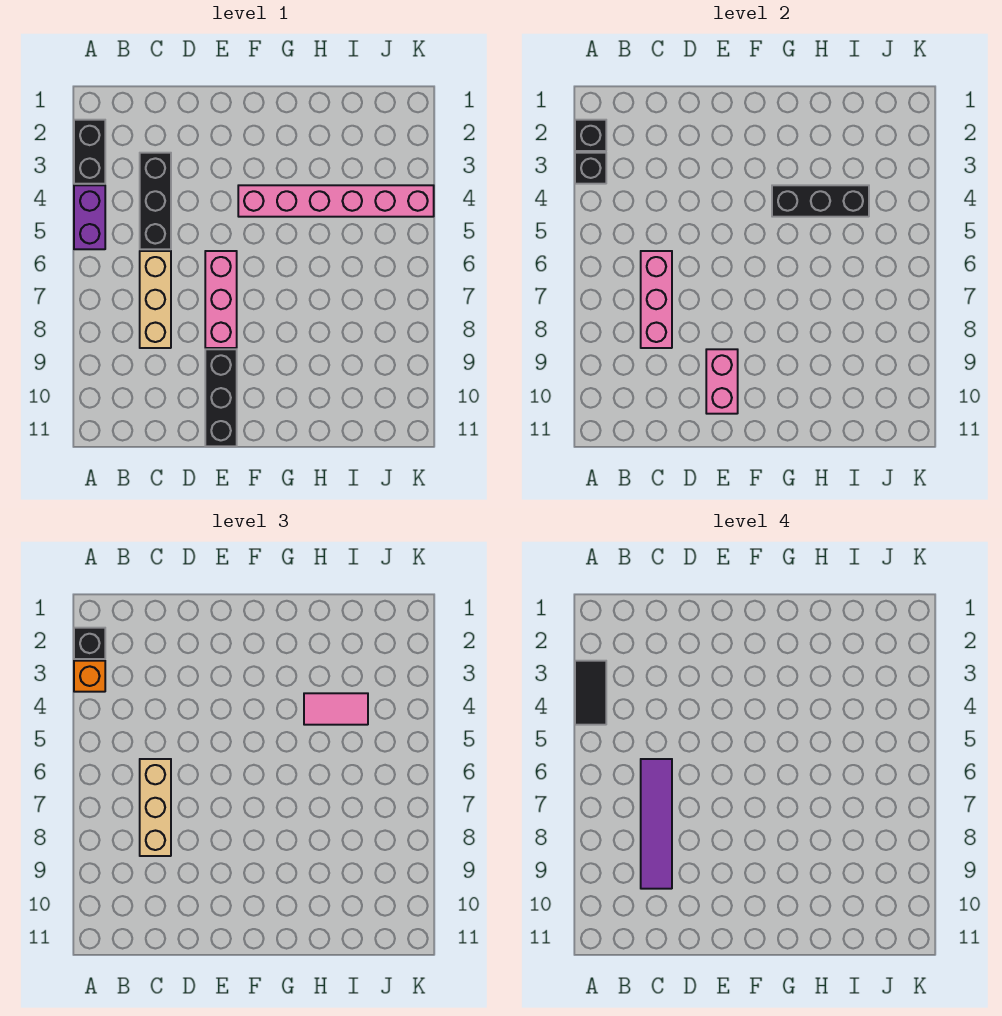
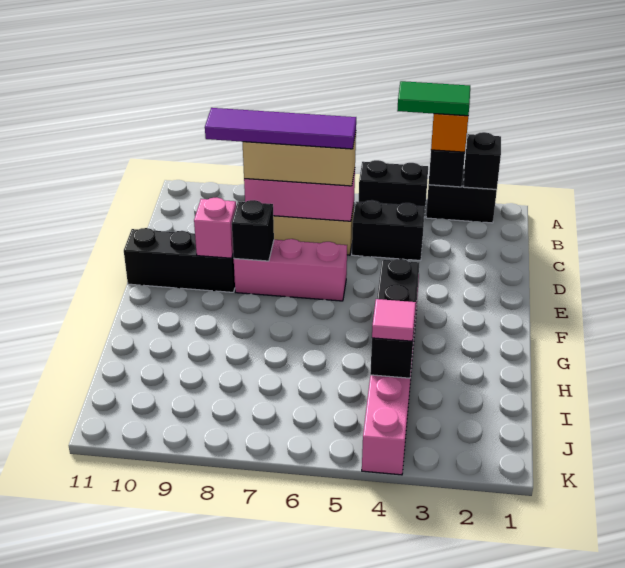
black brick A2 level 3 -> black brick E8 level 2
black tile A3:A4 level 4 -> green tile A3:A4 level 4
purple brick A4:A5 level 1 -> black brick A4:A5 level 1
black brick C3:C5 level 1 -> black brick C4:C5 level 1
pink brick E9:E10 level 2 -> pink brick E9 level 2
pink tile H4:I4 level 3 -> pink tile I4 level 3

